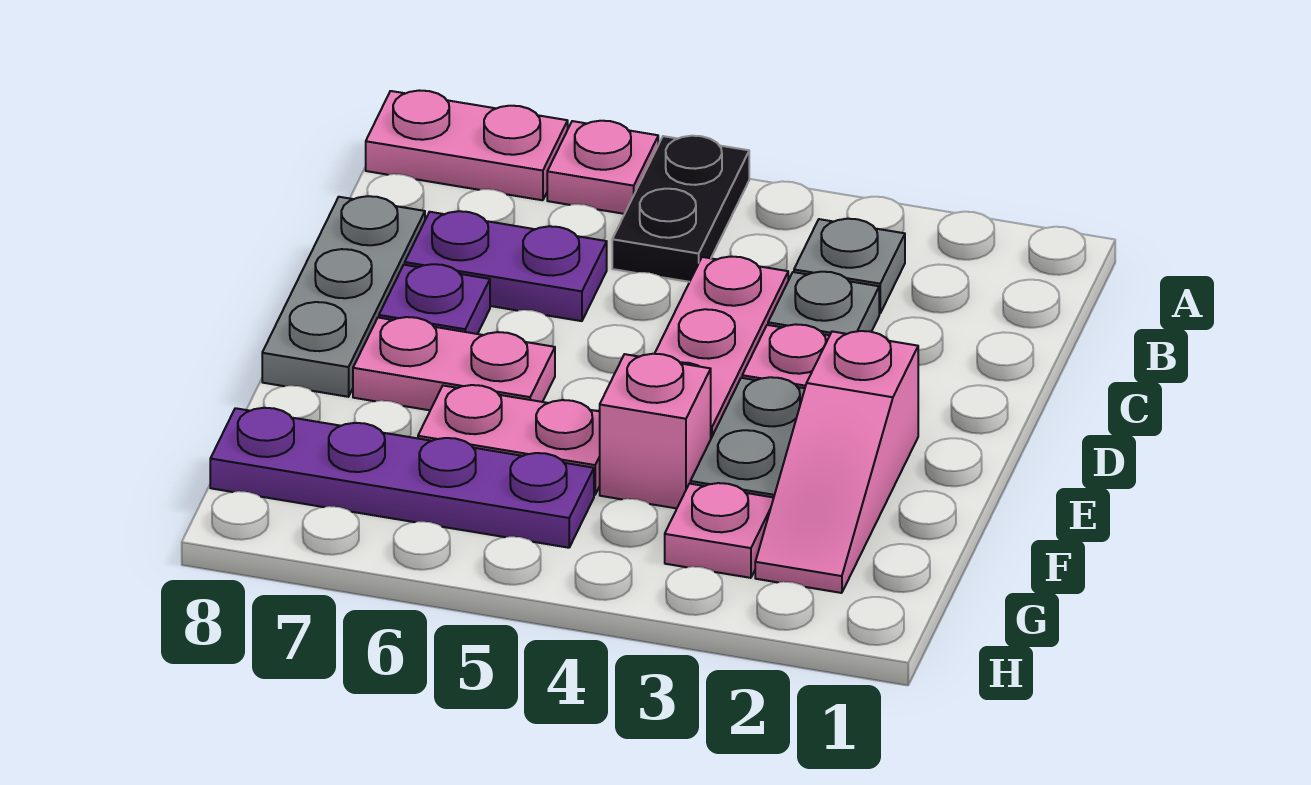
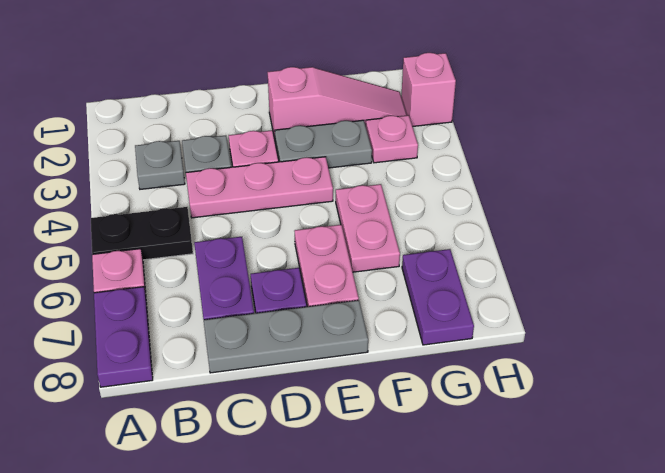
pink plate A7:A8 level 1 -> purple plate A7:A8 level 1
pink brick F4 level 1 -> pink brick H2 level 1
purple plate G5:G8 level 1 -> purple plate G7:G8 level 1

